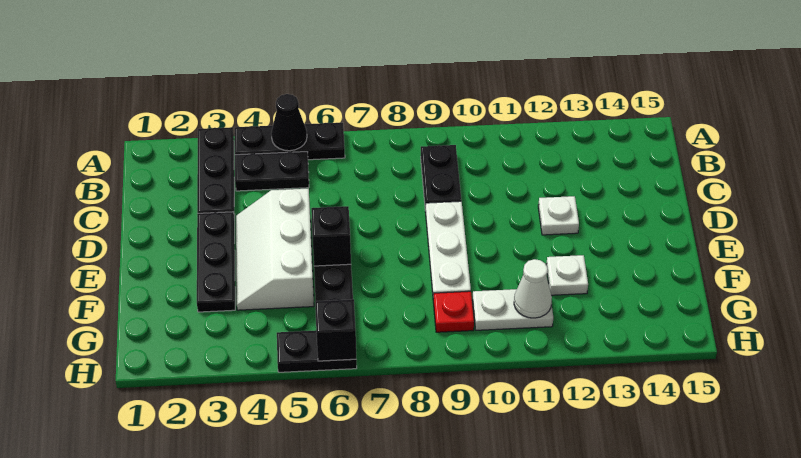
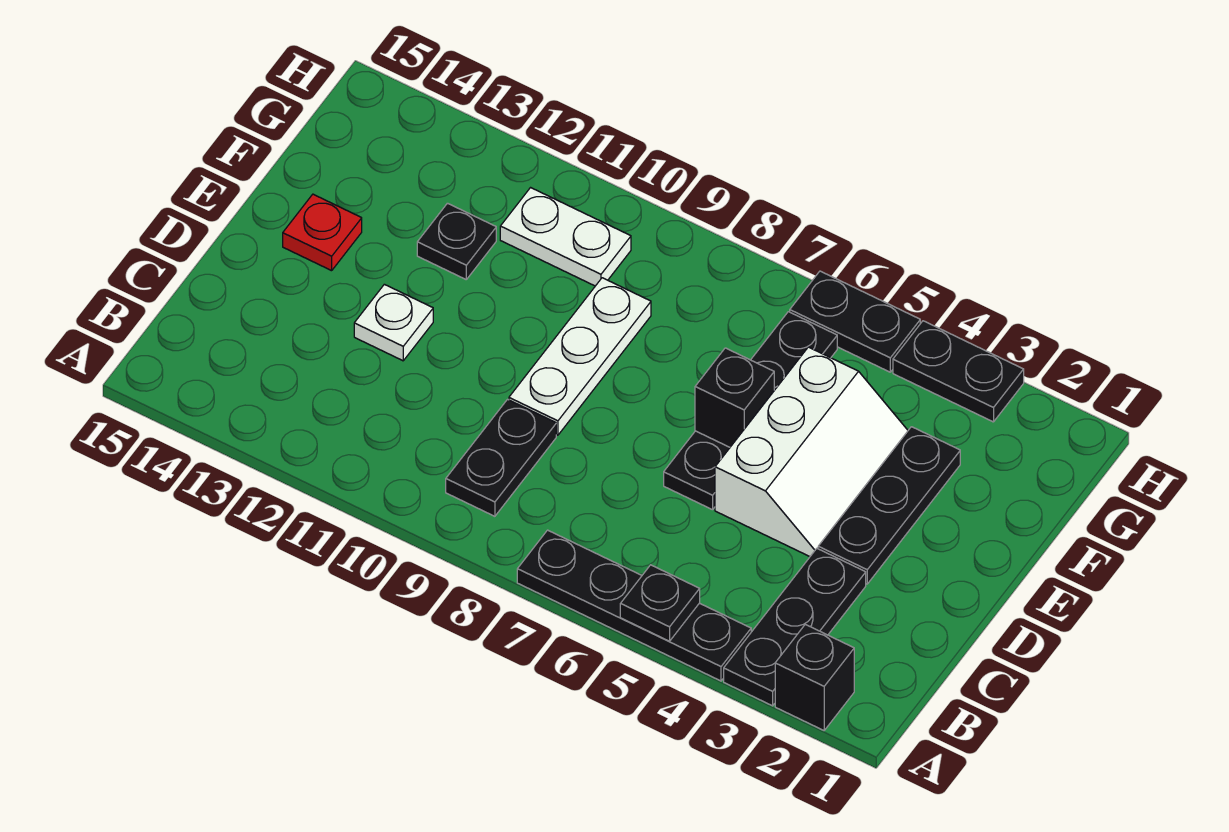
black plate A4:A6 level 1 -> black plate A4:A7 level 1
black cone A5 level 2 -> black plate A5 level 2
black plate B4:B5 level 1 -> black plate H3:H4 level 1
white plate F12 level 1 -> black plate F12 level 1
red plate G9 level 1 -> red plate E14 level 1
white cone G11 level 2 -> none
black brick H6 level 2 -> black brick A2 level 1

